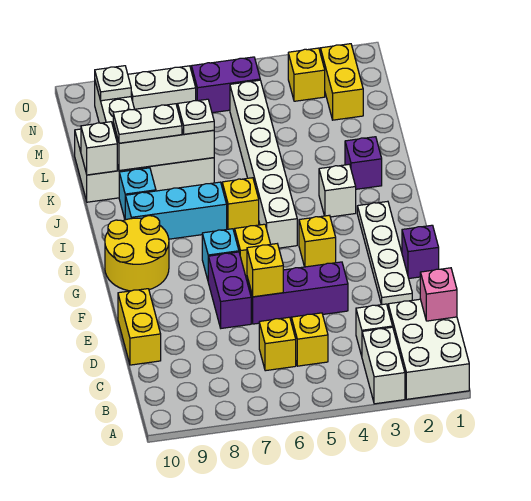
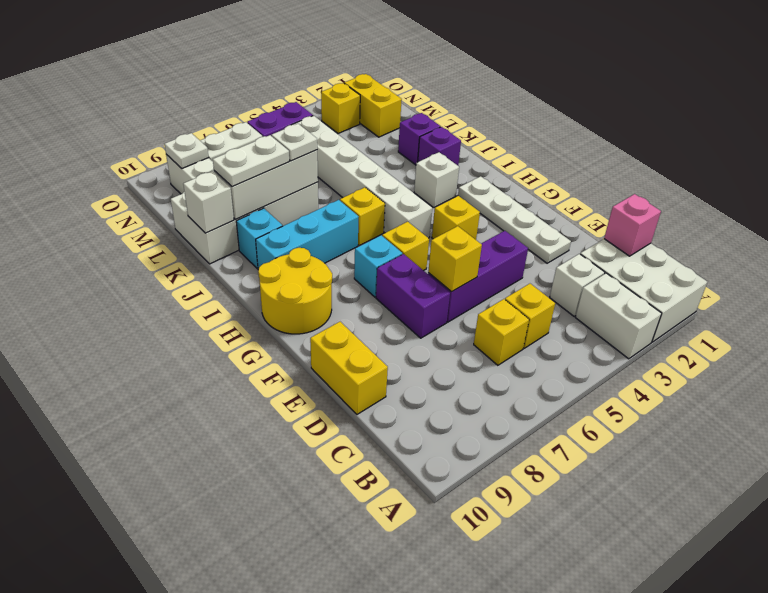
purple brick F1 level 1 -> purple brick K2 level 1

